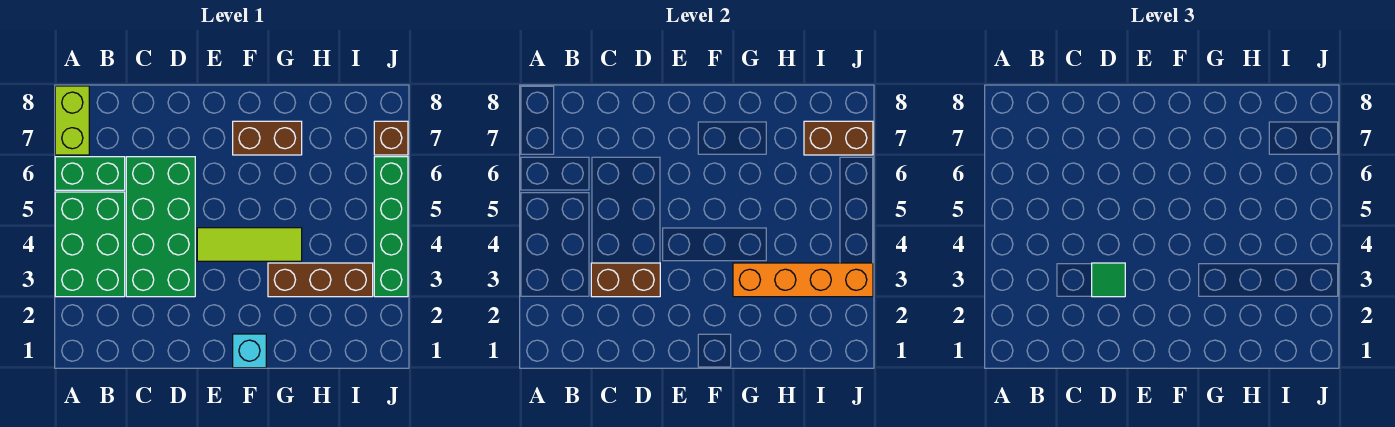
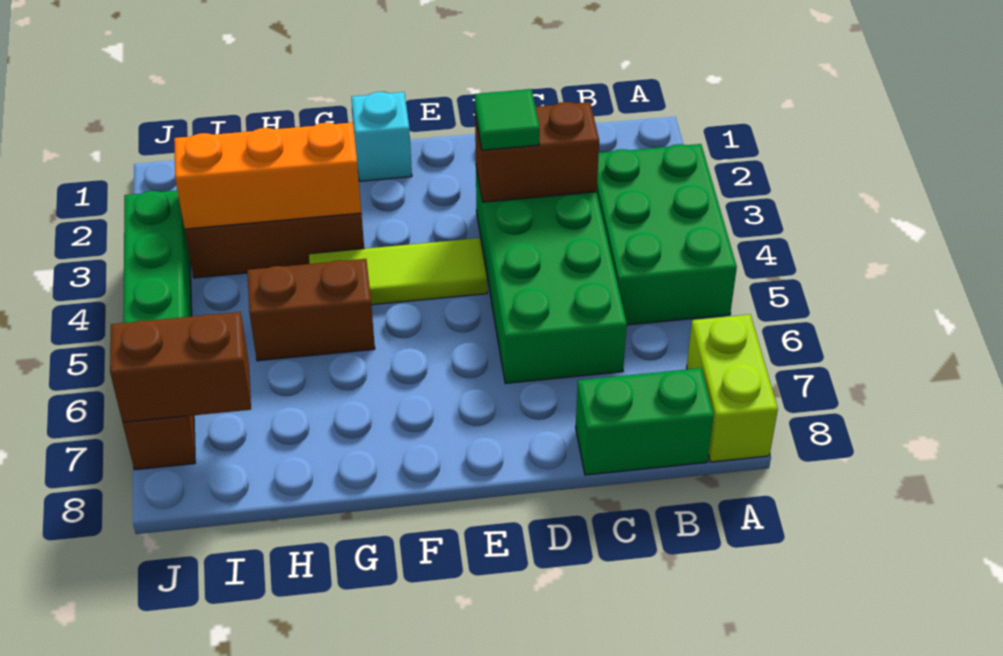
green brick A6:B6 level 1 -> green brick B8:C8 level 1
brown brick F7:G7 level 1 -> brown brick G5:H5 level 1
orange brick G3:J3 level 2 -> orange brick G3:I3 level 2

